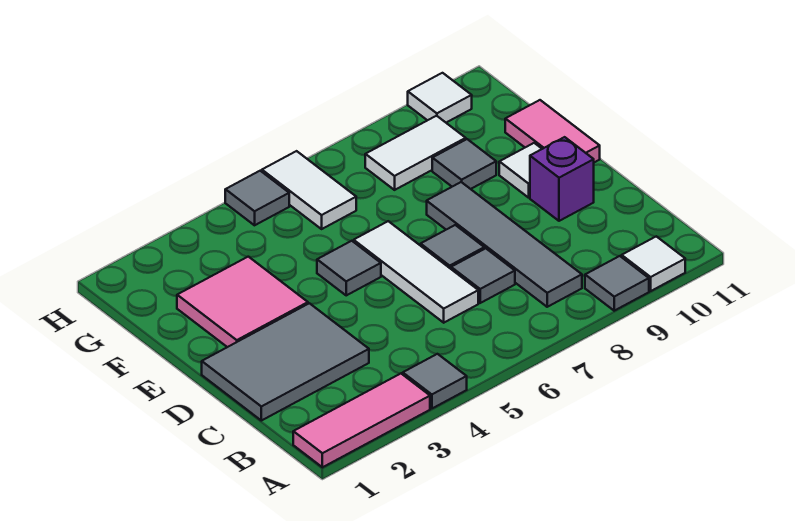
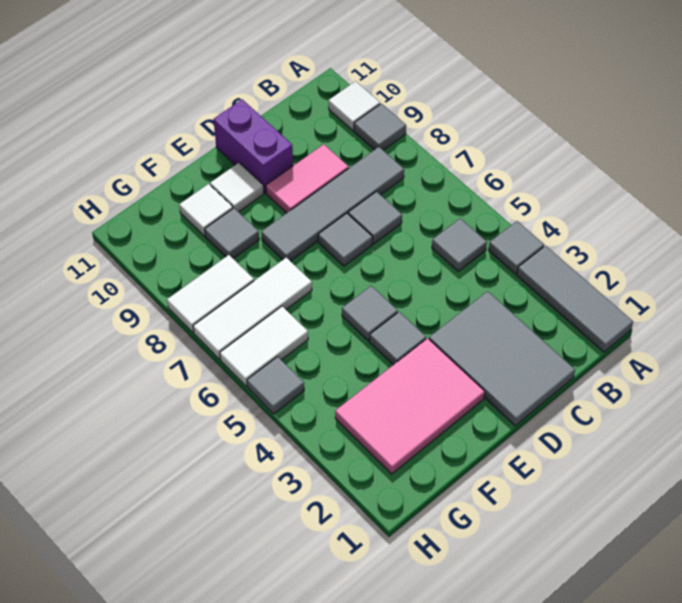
pink tile A1:A3 level 1 -> grey tile A1:A3 level 1
none -> grey tile B5 level 1
white tile C6:E6 level 1 -> white tile F7:H7 level 1
purple brick D10 level 1 -> purple brick D10:D11 level 1
pink tile E2:F3 level 1 -> pink tile E2:G3 level 1
none -> grey tile E4 level 1
pink tile E11:F11 level 1 -> pink tile C9:D9 level 1
white tile G8:G9 level 1 -> white tile G8:H8 level 1
white tile H10 level 1 -> white tile F10 level 1

